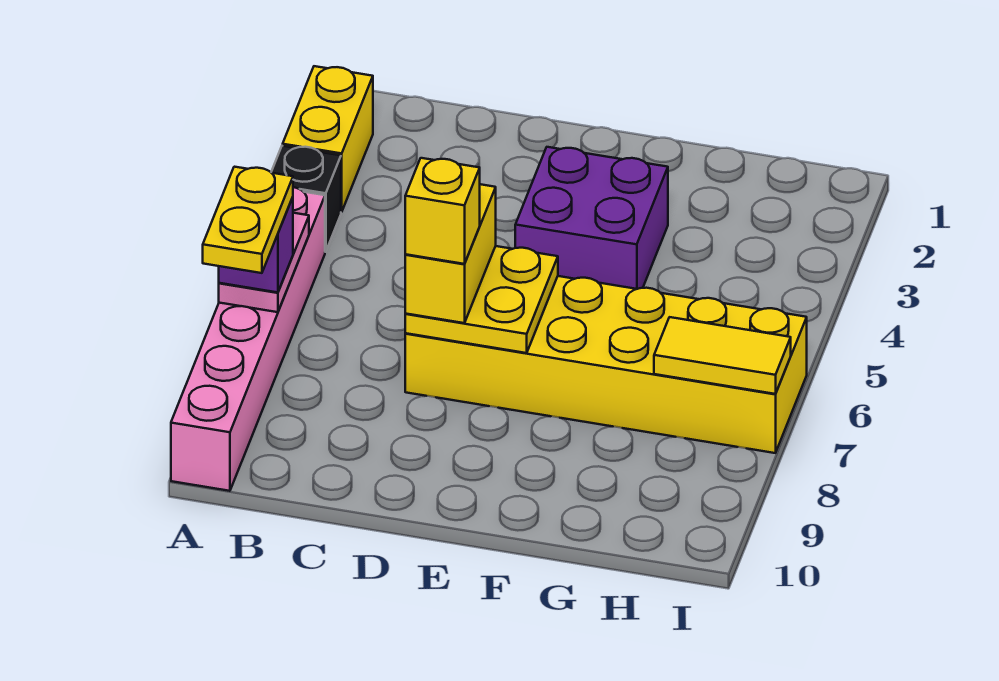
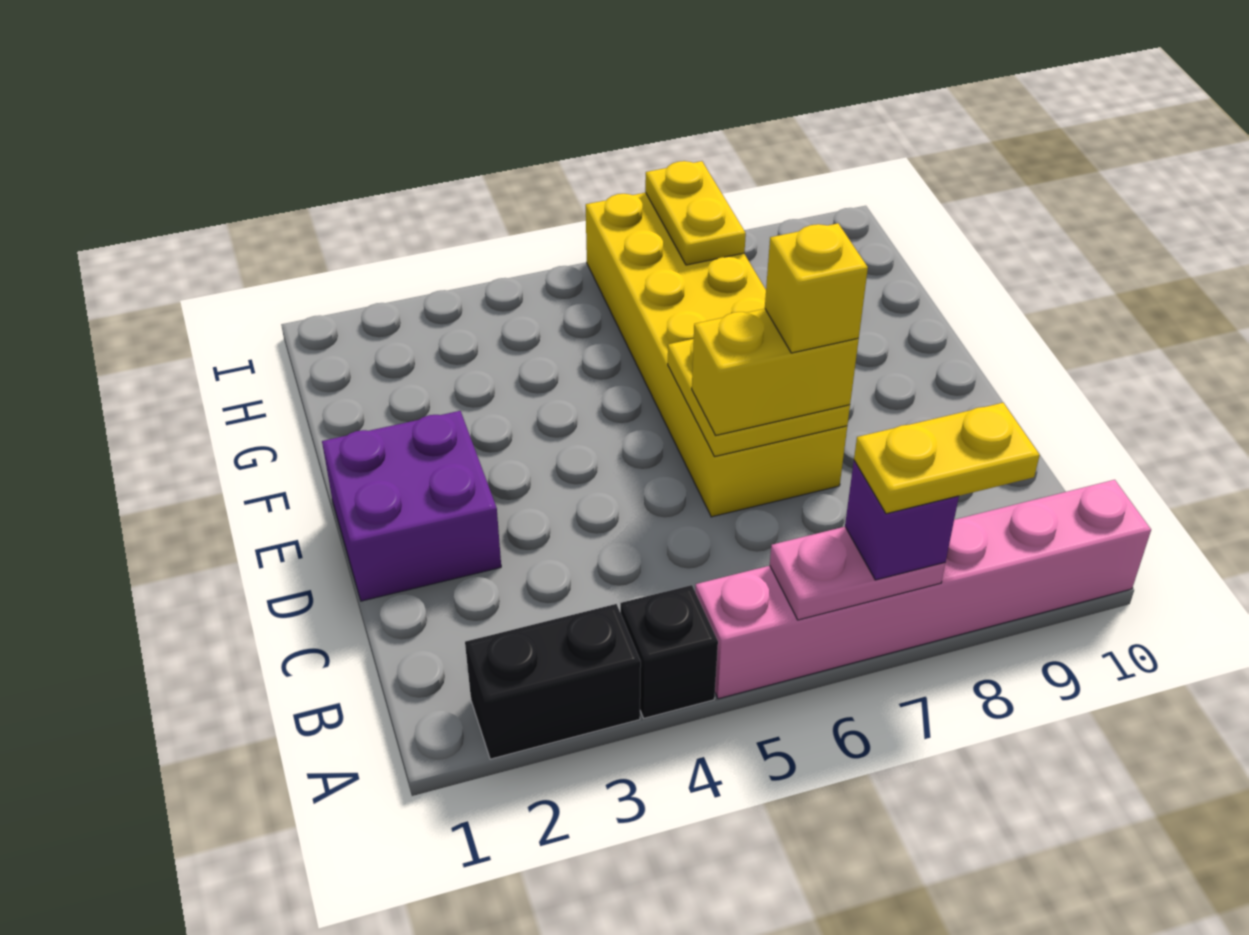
yellow brick A2:A3 level 1 -> black brick A2:A3 level 1
purple brick E3:F4 level 1 -> purple brick D1:E2 level 1
yellow tile H7:I7 level 2 -> yellow plate H7:I7 level 2

